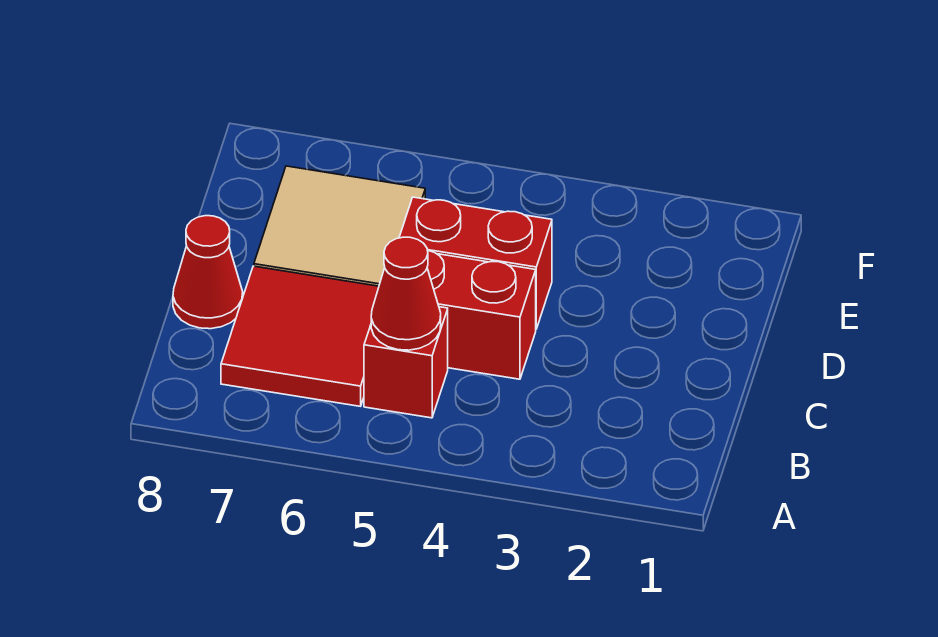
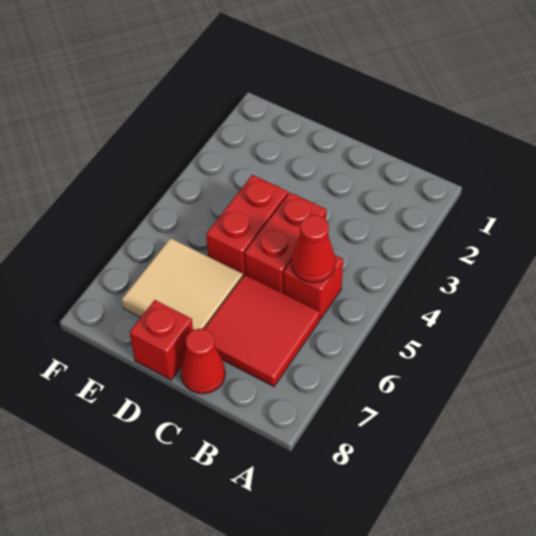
none -> red brick D8 level 1

